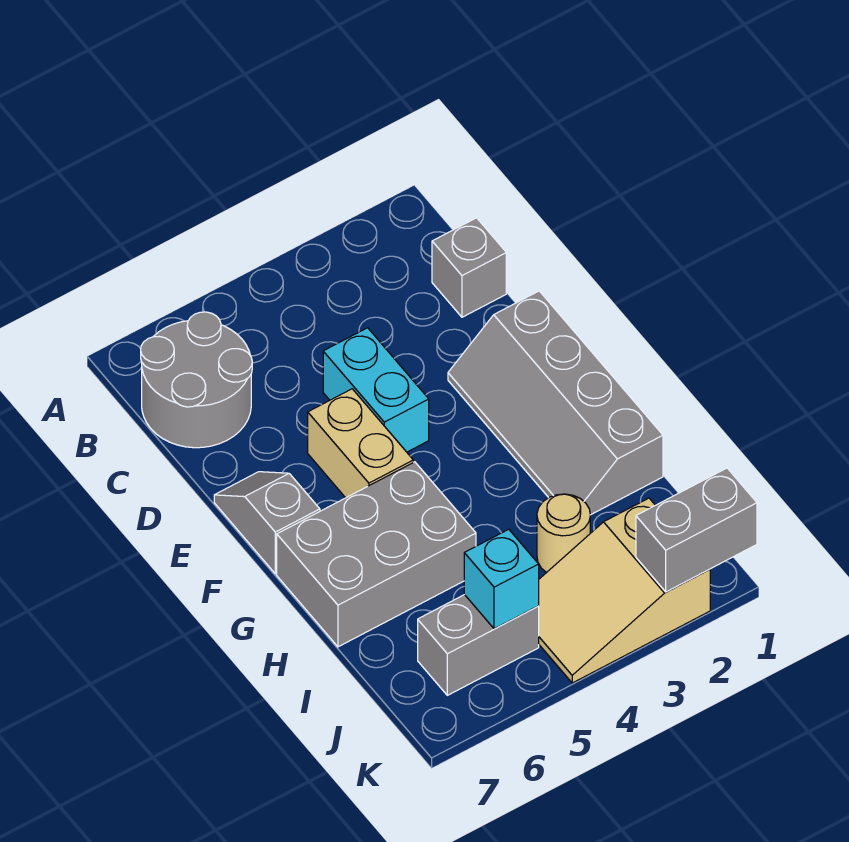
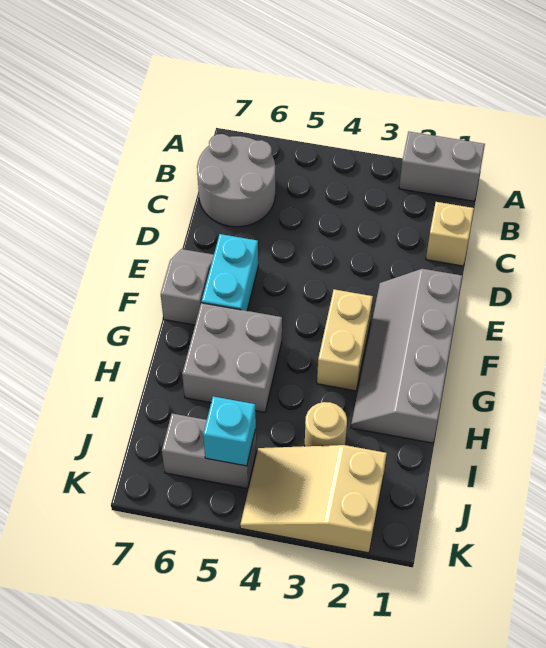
grey brick C1 level 1 -> tan brick C1 level 1
cyan brick D4:E4 level 1 -> cyan brick E6:F6 level 1
tan brick E5:F5 level 1 -> tan brick F3:G3 level 1
grey brick G5:H7 level 1 -> grey brick G5:H6 level 1
grey brick K1:K2 level 2 -> grey brick A1:A2 level 1

